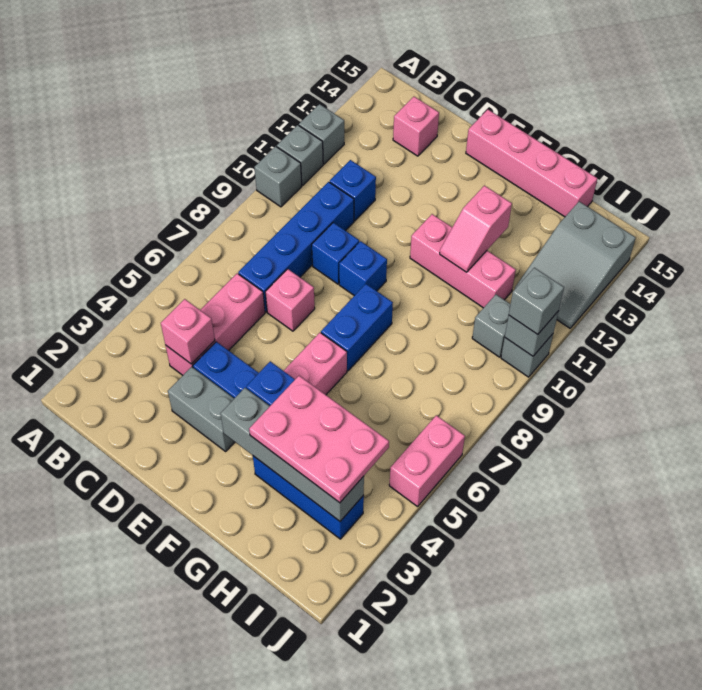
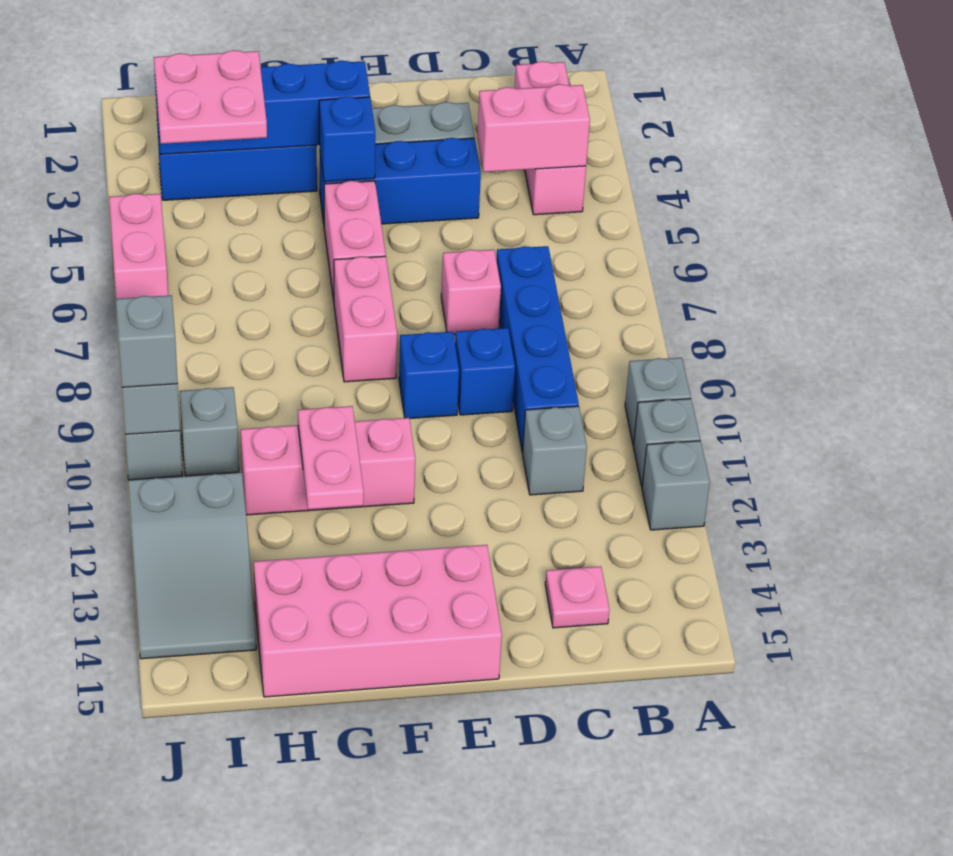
pink brick C4:C6 level 1 -> pink brick B2:B4 level 1
pink brick C4 level 2 -> pink brick B4:C4 level 2
blue brick C11 level 1 -> grey brick C11 level 1
pink brick C14 level 1 -> pink plate C14 level 1
pink brick E15:H15 level 1 -> pink brick E14:H15 level 1
grey brick F3:I3 level 2 -> blue brick F3:I3 level 2
blue brick F7:F8 level 1 -> pink brick F7:F8 level 1
pink plate G3:I4 level 3 -> pink plate H3:I4 level 3
pink slope G11:G12 level 2 top 12 -> pink plate G11:G12 level 2
grey slope I12:J14 level 1 top 14 -> grey slope I12:J14 level 1 top 12

